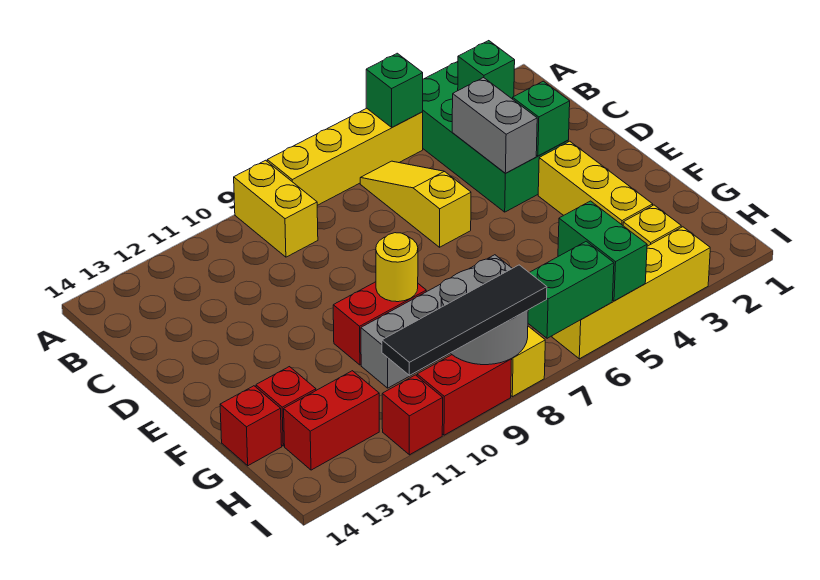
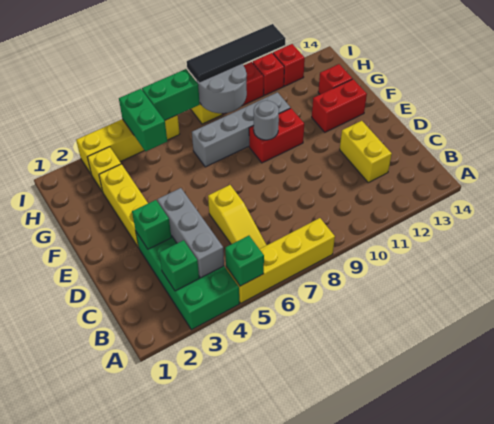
yellow brick A9:B9 level 1 -> yellow brick C12:D12 level 1
grey brick C4:D4 level 2 -> grey brick B4:D4 level 2
yellow round brick F9 level 2 -> grey round brick F9 level 2
red brick G14 level 1 -> red brick I12 level 1
red brick H12:H13 level 1 -> red brick F12:F13 level 1

